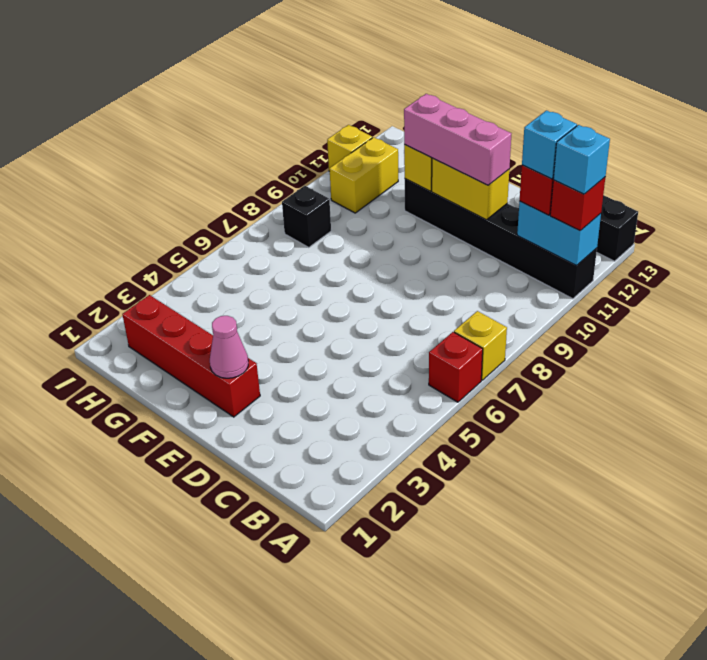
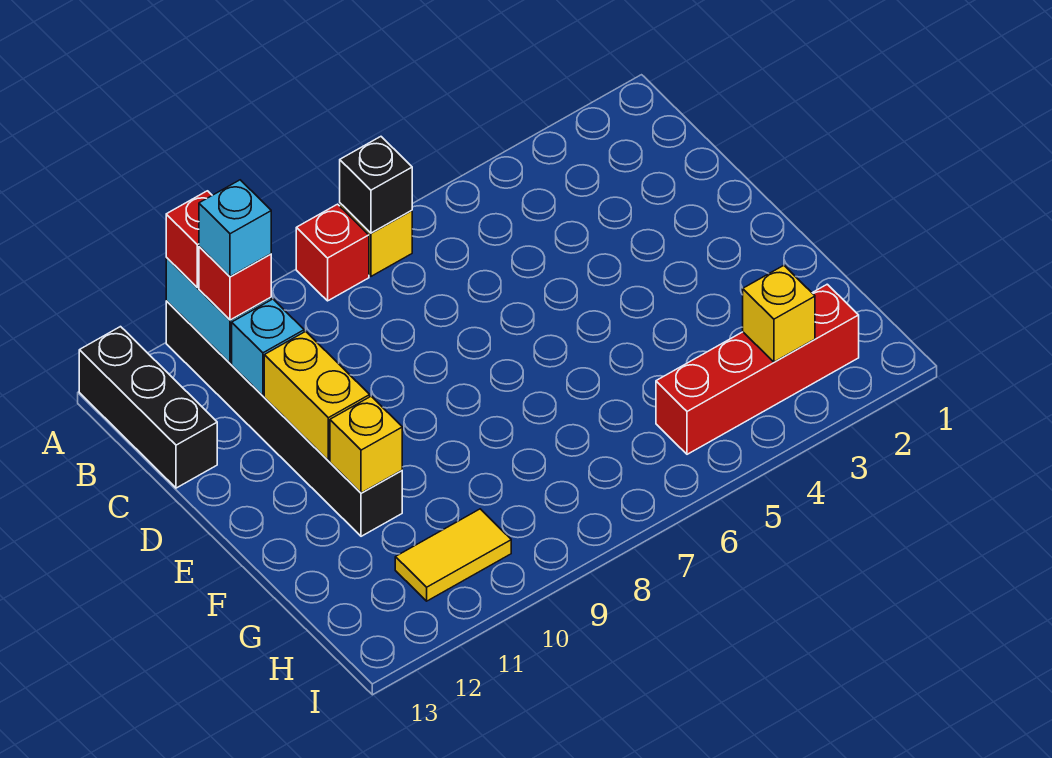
red brick A6 level 1 -> red brick A8 level 1
cyan brick A11 level 4 -> cyan brick C11 level 2
pink brick D11:F11 level 3 -> none
red brick E2:H2 level 1 -> red brick H2:H5 level 1
pink cone E2 level 2 -> none
black brick H8 level 1 -> black brick A7 level 2
yellow brick H10:H11 level 1 -> yellow tile H10:H11 level 1
yellow brick I11 level 1 -> yellow brick H3 level 2

